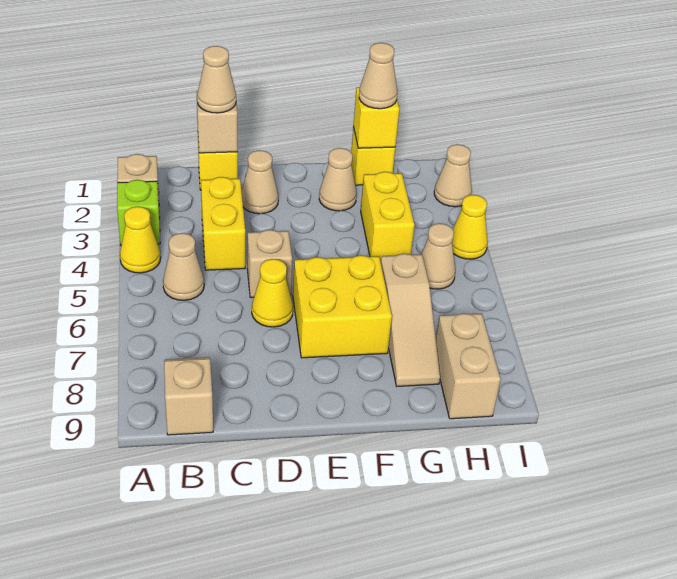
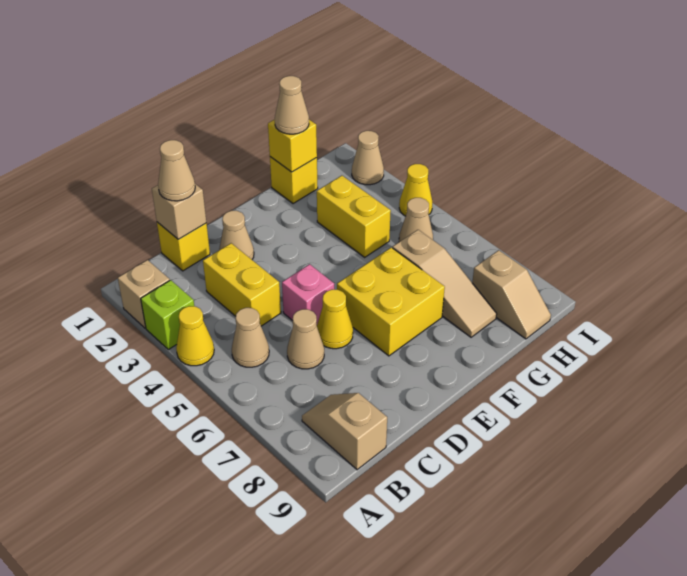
tan brick D5 level 1 -> pink brick D5 level 1
tan cone F2 level 1 -> tan cone C6 level 1
tan brick H8:H9 level 1 -> tan slope H8:H9 level 1 top 8

